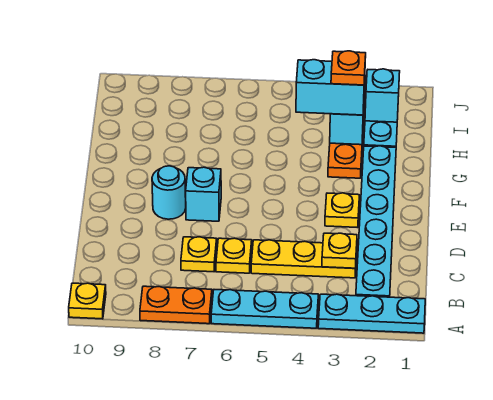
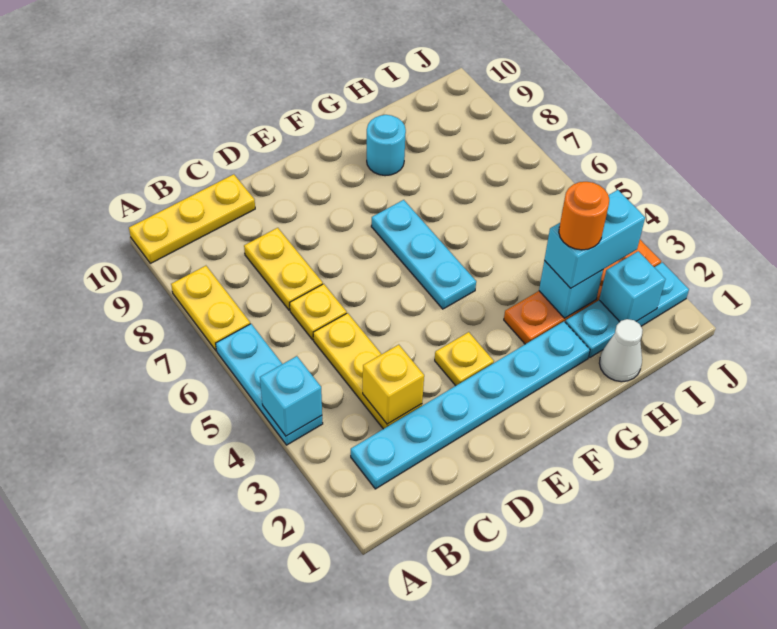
cyan plate A1:A3 level 1 -> cyan plate F5:F7 level 1
orange plate A7:A8 level 1 -> yellow plate A7:A8 level 1
yellow plate A10 level 1 -> yellow plate A10:C10 level 1
yellow plate C3 level 2 -> yellow brick C3 level 2
yellow plate C7 level 1 -> yellow plate C7:C8 level 1
cyan brick E7 level 1 -> cyan brick A4 level 2
cyan round brick E8 level 1 -> cyan round brick G9 level 1
none -> white cone H1 level 1
cyan brick H3:H4 level 3 -> cyan brick H3:I3 level 3
orange plate H3 level 4 -> orange round brick H3 level 4

